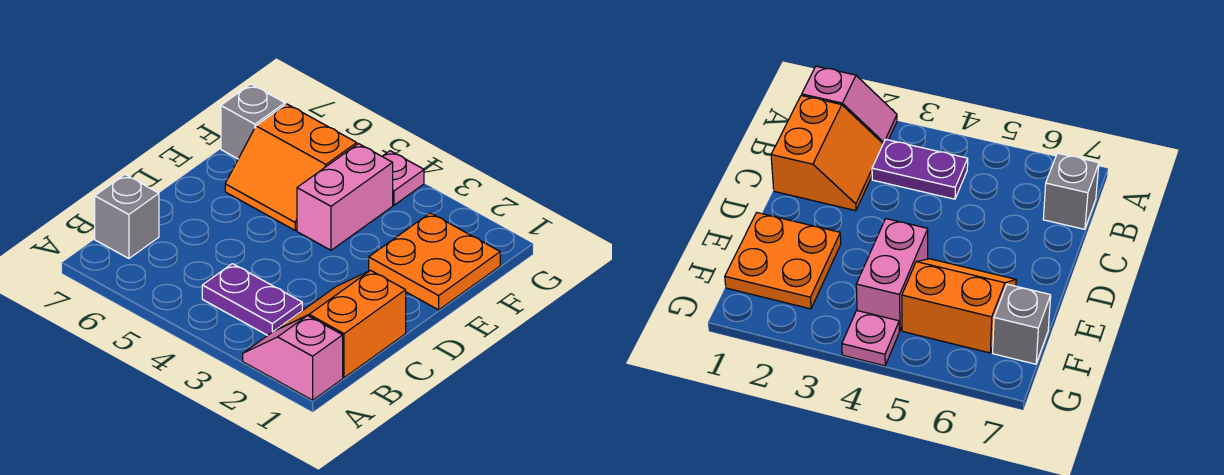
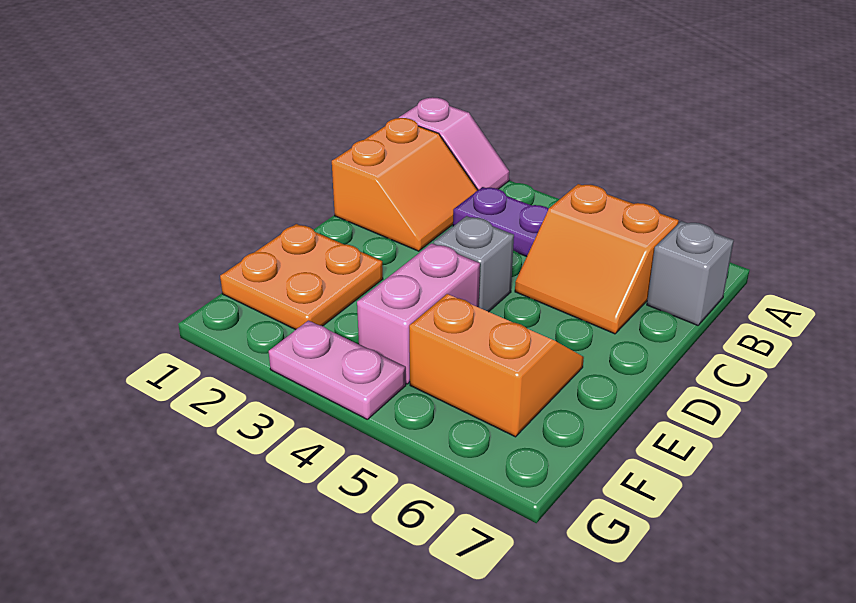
none -> orange slope B5:C6 level 1 top B
grey brick F7 level 1 -> grey brick D4 level 1
pink plate G4 level 1 -> pink plate G3:G4 level 1

